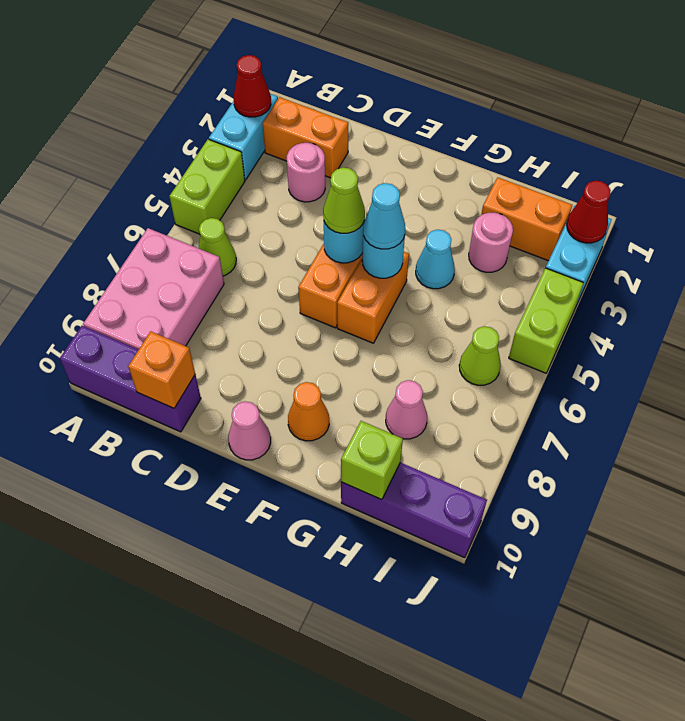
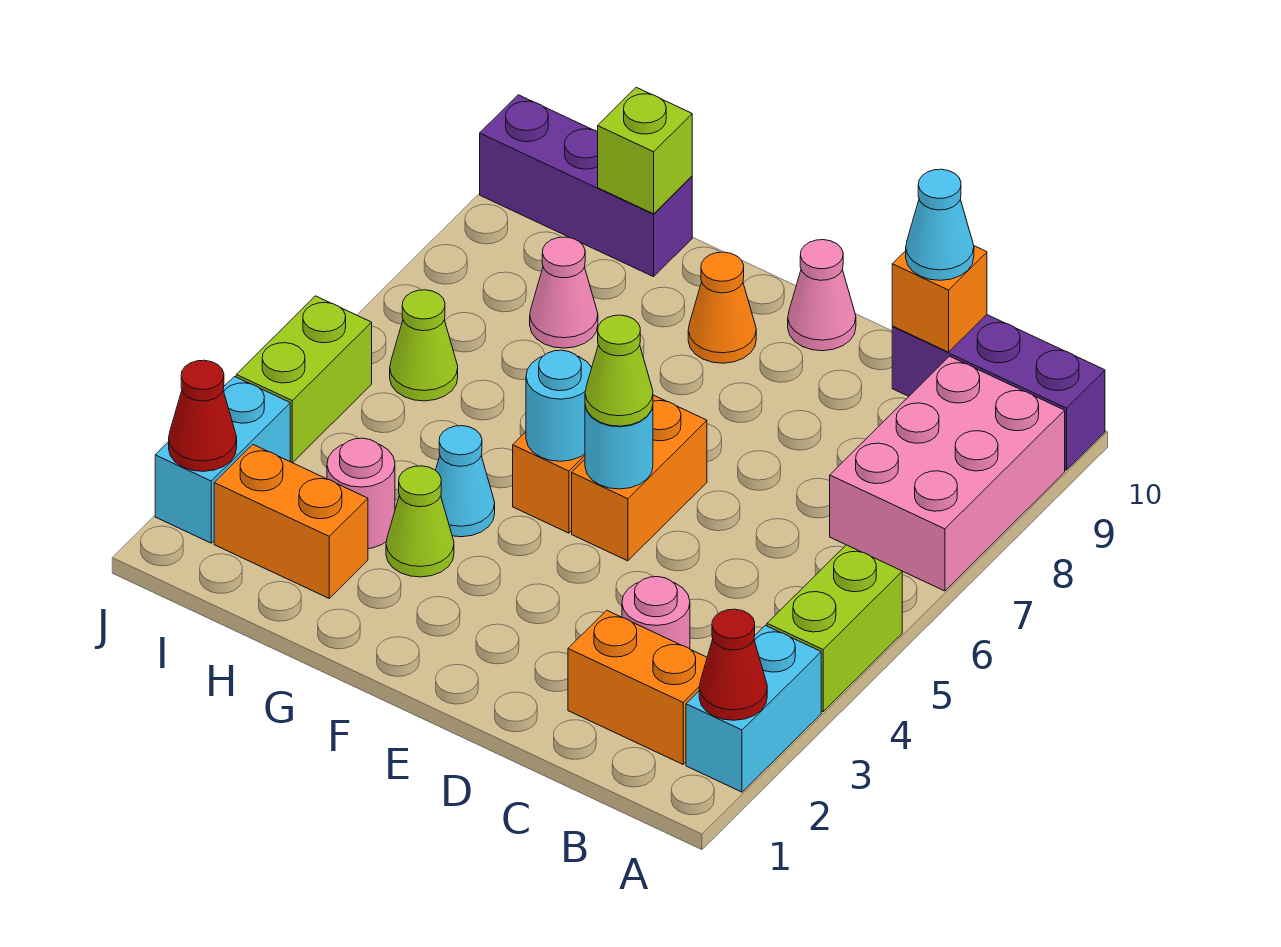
lime cone B6 level 1 -> lime cone G3 level 1
cyan cone F5 level 3 -> cyan cone C10 level 3

